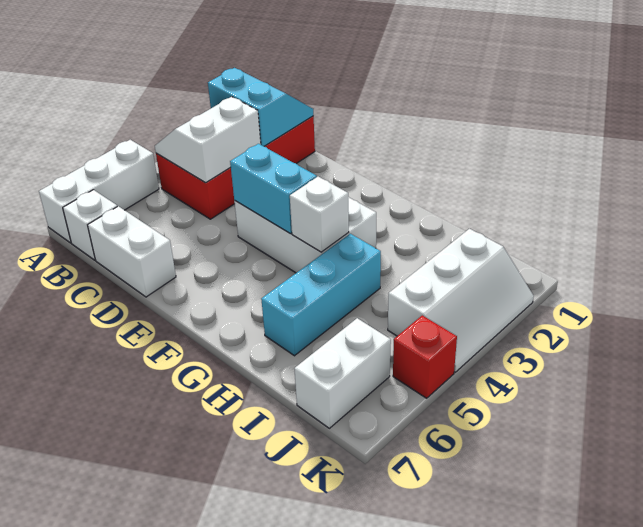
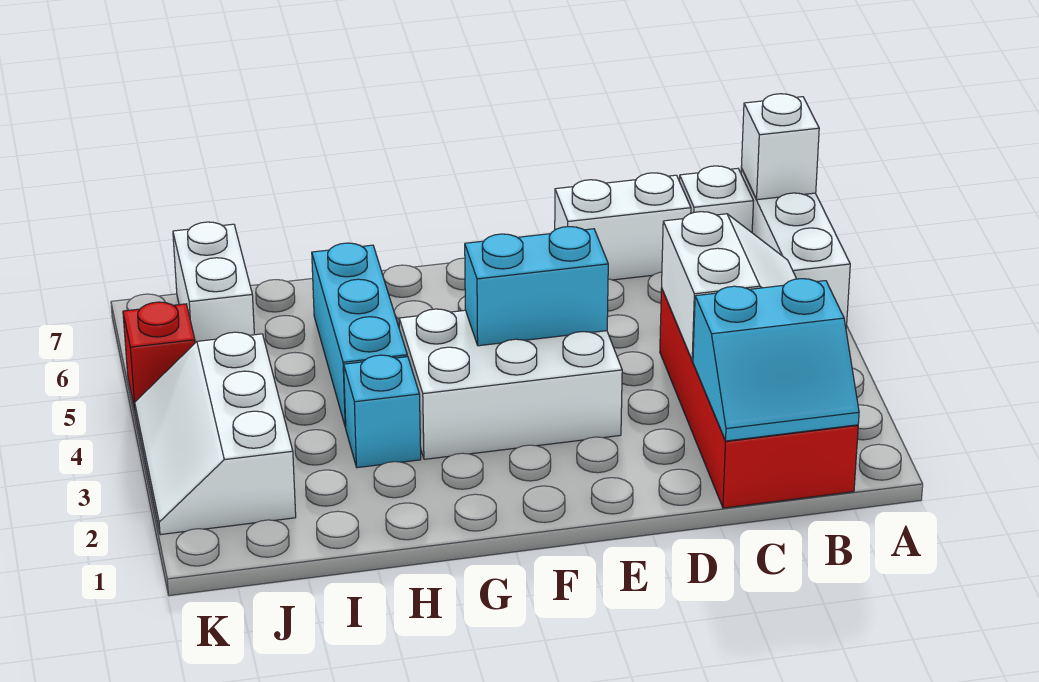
white brick G4 level 2 -> white brick A7 level 2
none -> cyan brick H3 level 1

